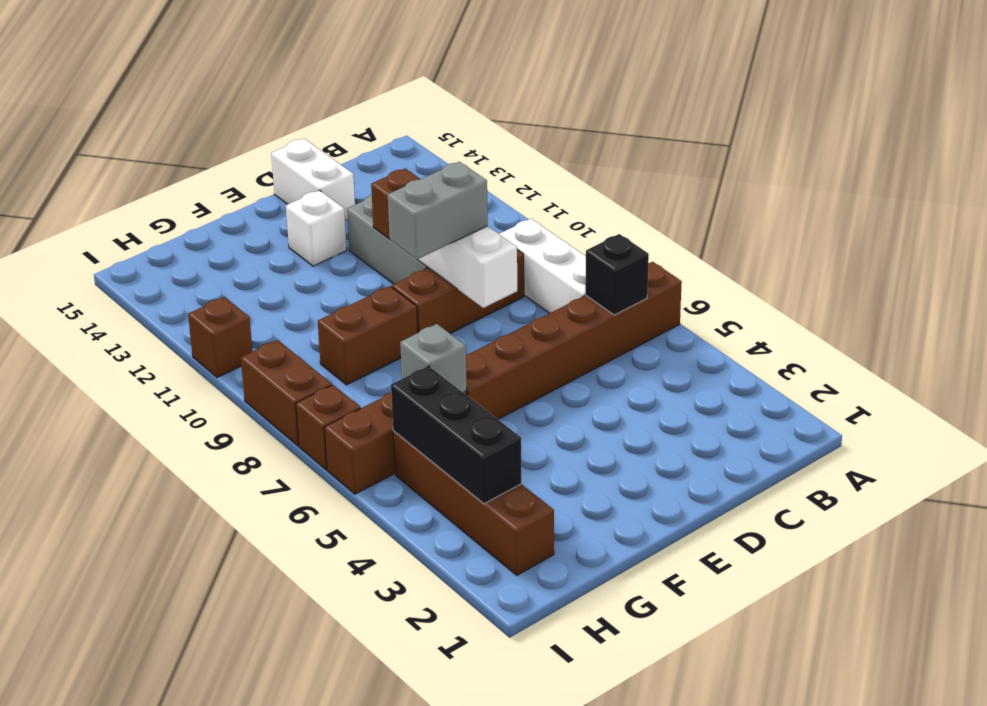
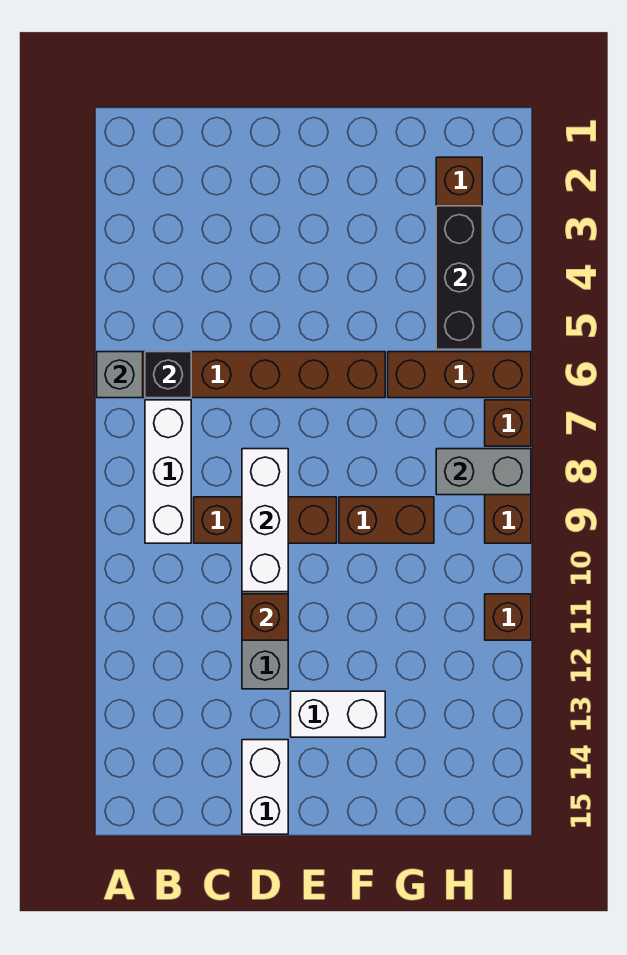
grey brick D9:E9 level 3 -> grey brick H8:I8 level 2
white brick E13 level 1 -> white brick E13:F13 level 1
grey brick G6 level 2 -> grey brick A6 level 2

